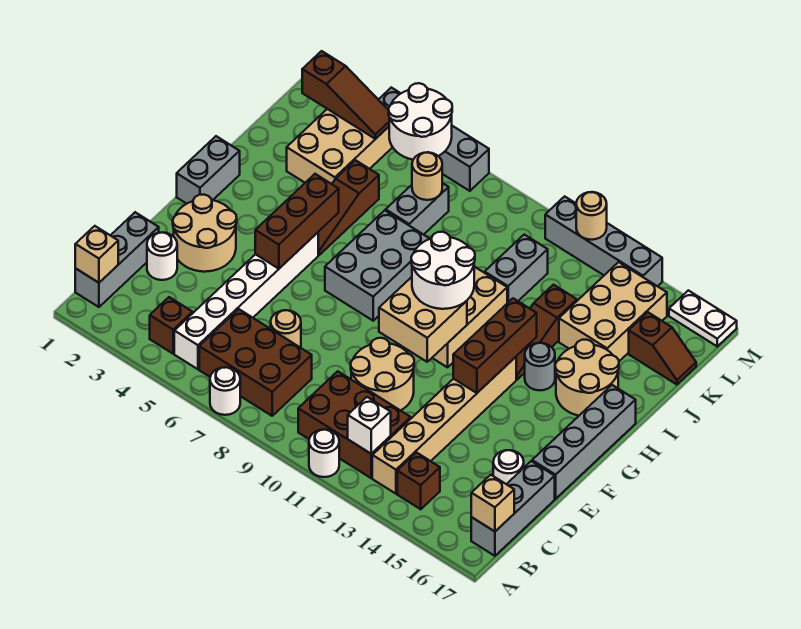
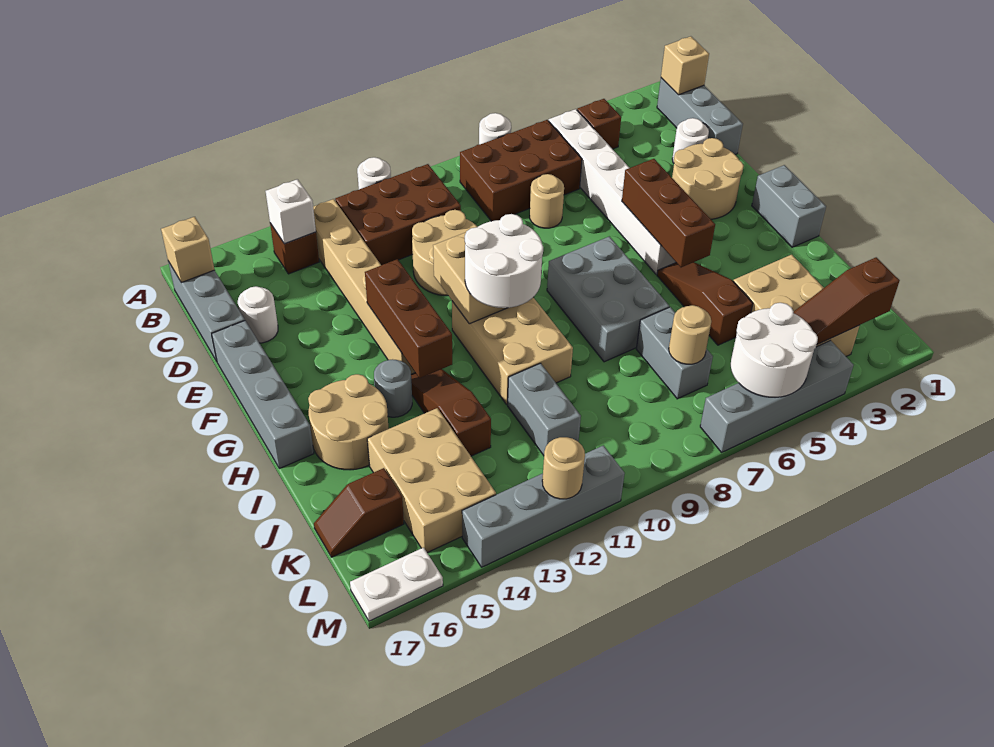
white brick B12 level 2 -> white brick B14 level 2

